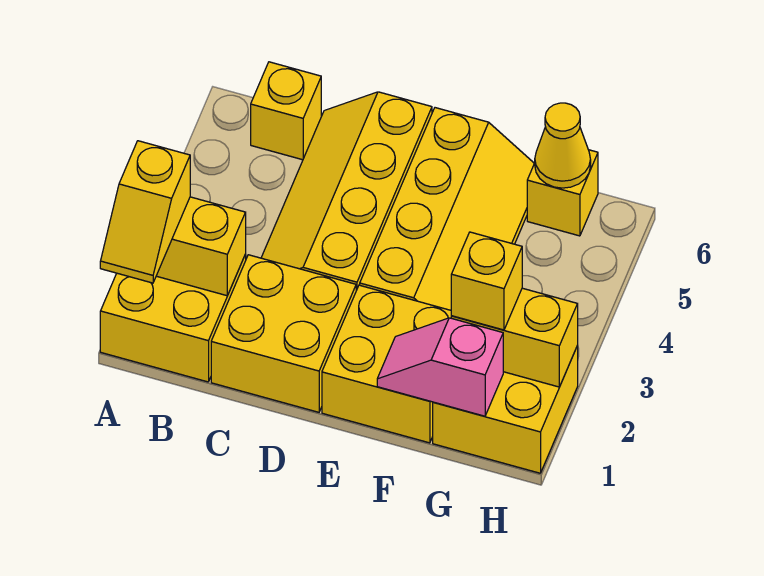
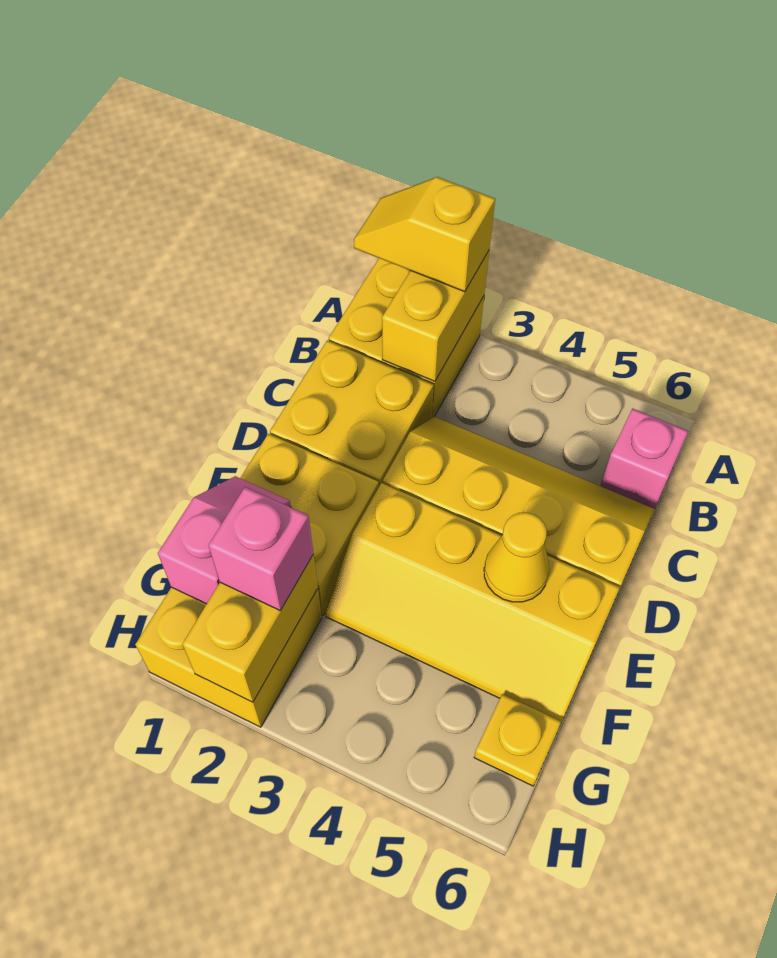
yellow brick B6 level 1 -> pink brick B6 level 1
yellow brick G2 level 3 -> pink brick G2 level 3
yellow brick G6 level 1 -> yellow plate G6 level 1
yellow cone G6 level 2 -> yellow cone E5 level 2

